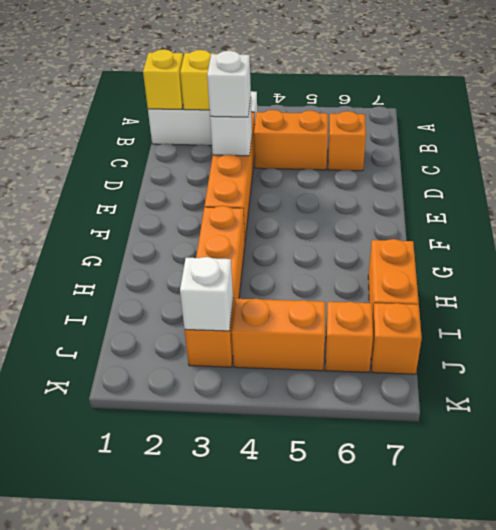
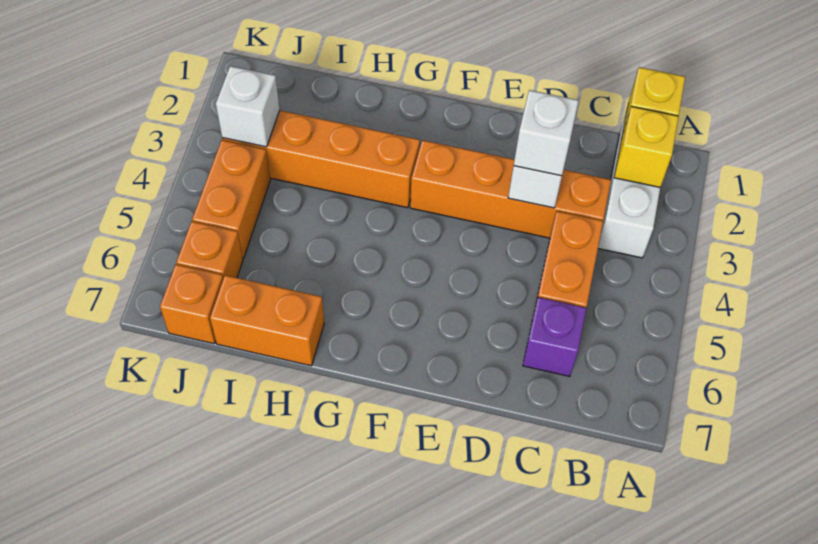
orange brick C6 level 1 -> purple brick C6 level 1

